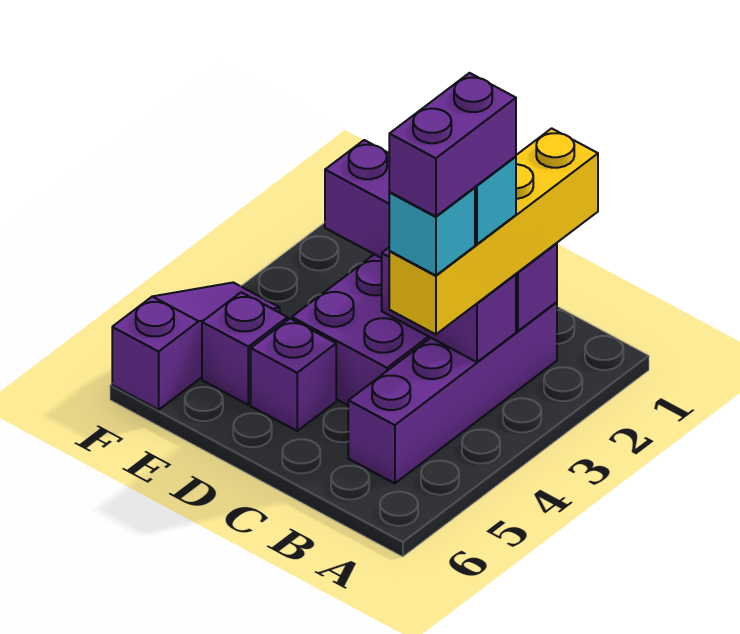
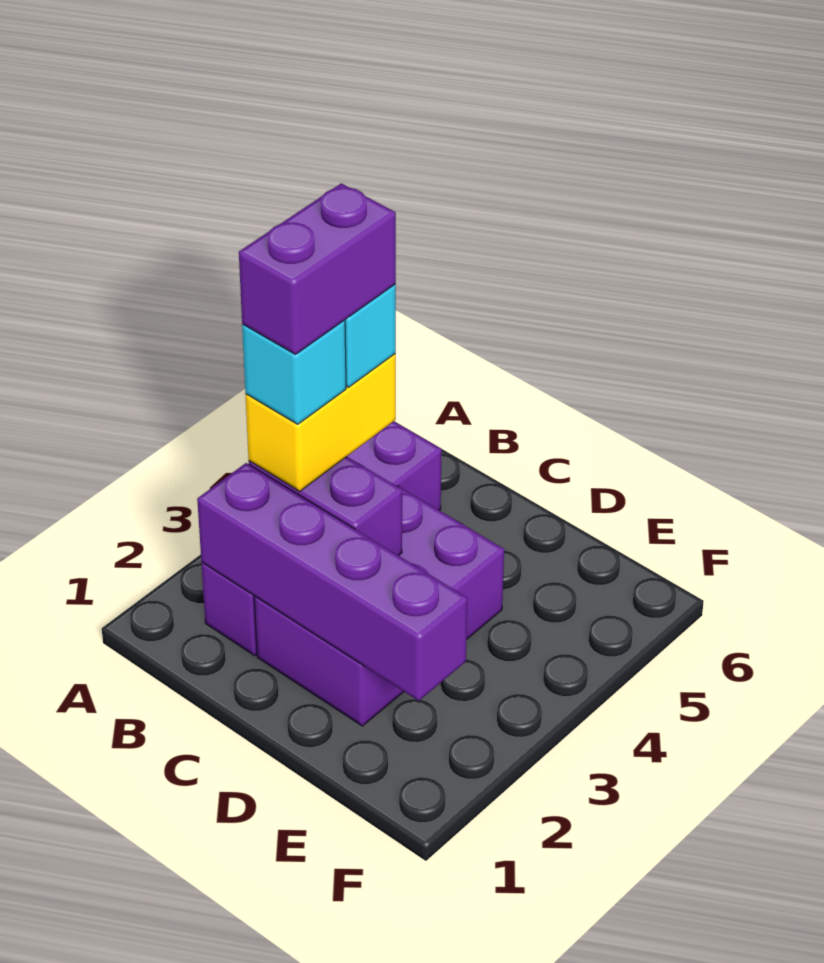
yellow brick B1:B4 level 3 -> yellow brick B3:B4 level 3
purple brick D5 level 1 -> none
purple brick E5 level 1 -> none
purple slope F4:F6 level 1 top 6 -> none

